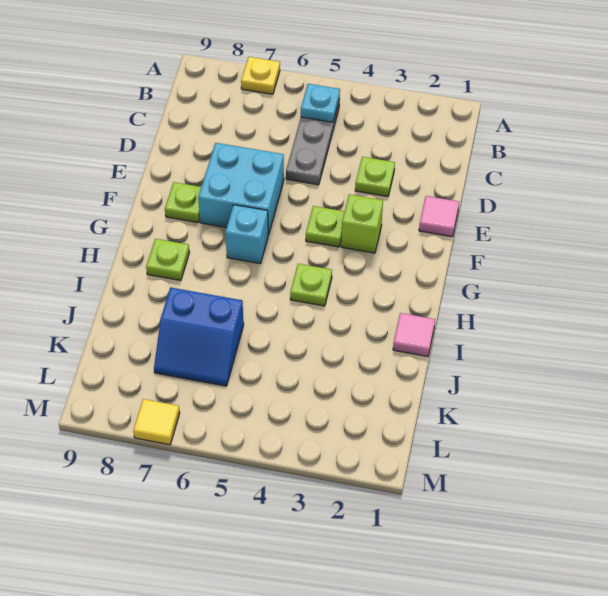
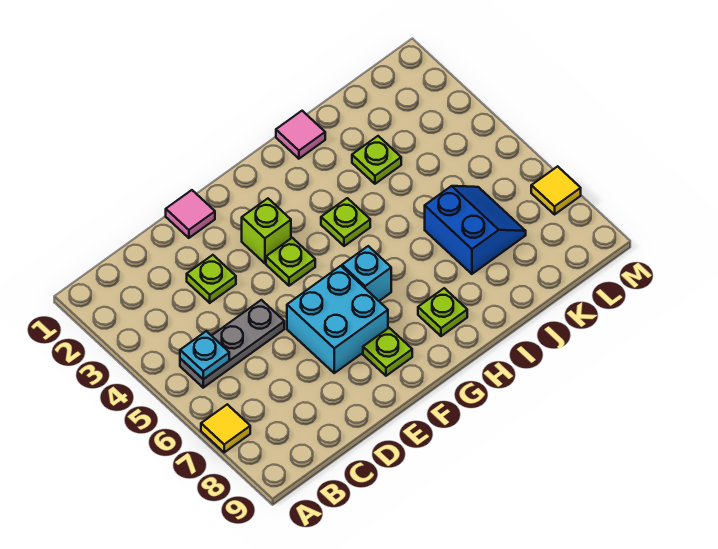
yellow plate A7 level 1 -> yellow tile A7 level 1
none -> lime plate J3 level 1

